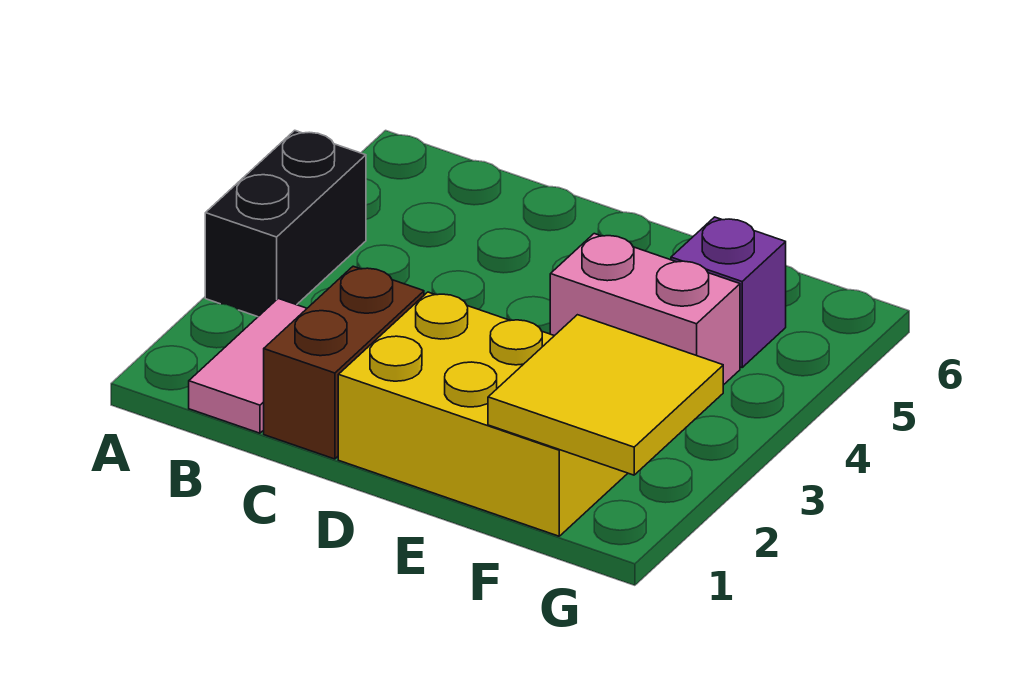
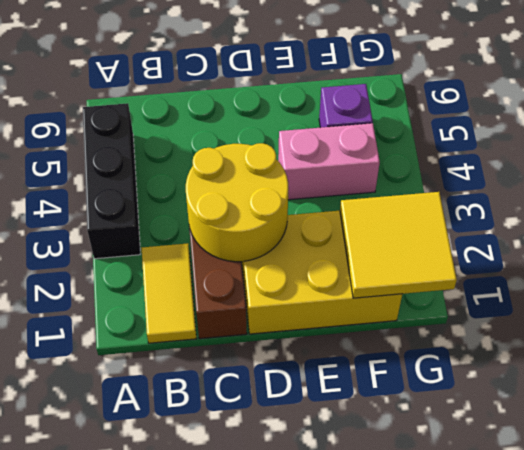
black brick A3:A4 level 1 -> black brick A3:A5 level 1
pink tile B1:B2 level 1 -> yellow tile B1:B2 level 1
none -> yellow round brick C2:D3 level 2

